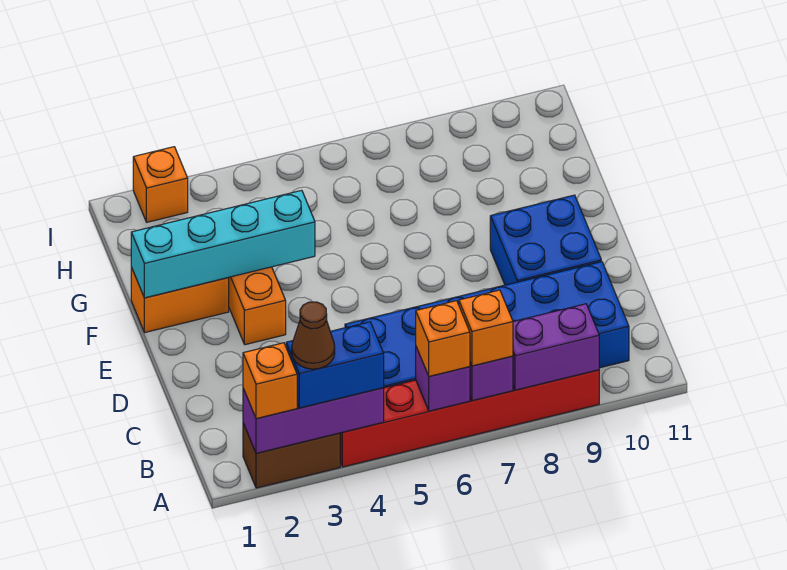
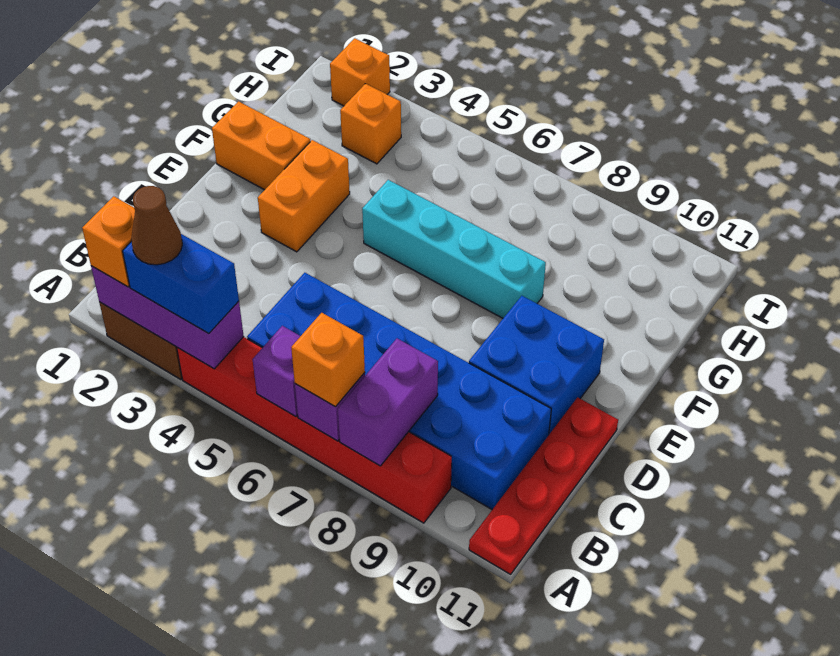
orange brick A6 level 3 -> orange brick H3 level 1
purple brick A8:A9 level 2 -> purple brick A8:B8 level 2
none -> red plate A11:D11 level 1
cyan brick F1:F4 level 2 -> cyan brick F5:F8 level 1

